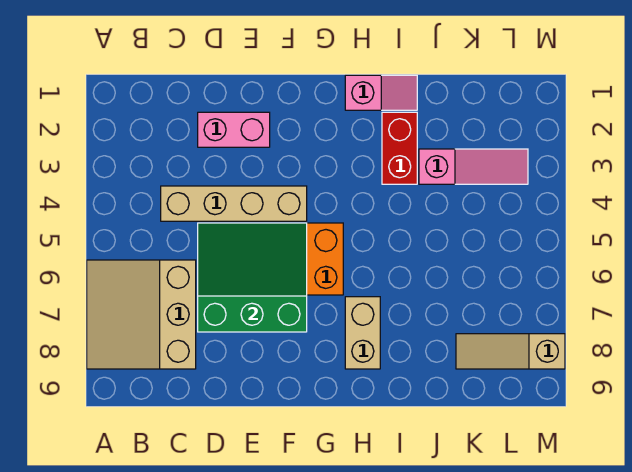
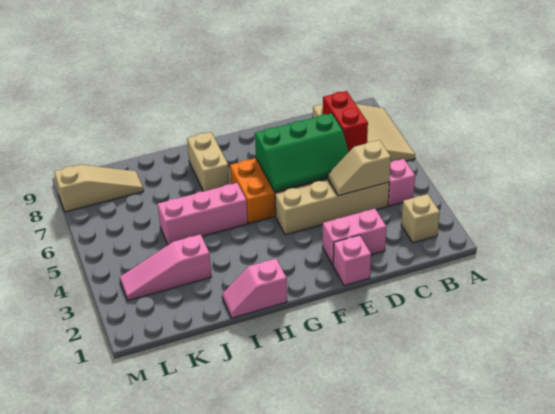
none -> tan brick B2 level 1
none -> pink brick B4 level 1
none -> tan slope C4:D4 level 2 top C
green slope D5:F7 level 2 top 7 -> green slope D5:F6 level 2 top 6
none -> pink brick E1 level 1
none -> pink brick H5:J5 level 1
red brick I2:I3 level 1 -> red brick C6:C7 level 2

